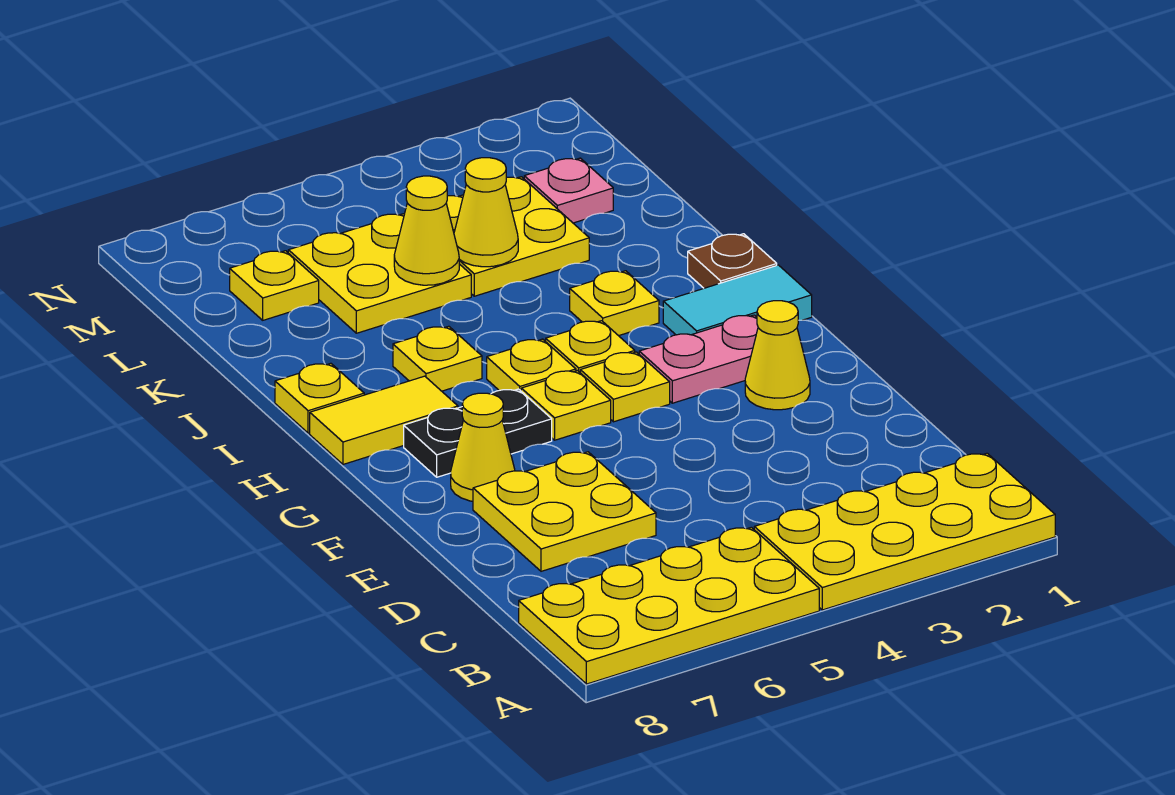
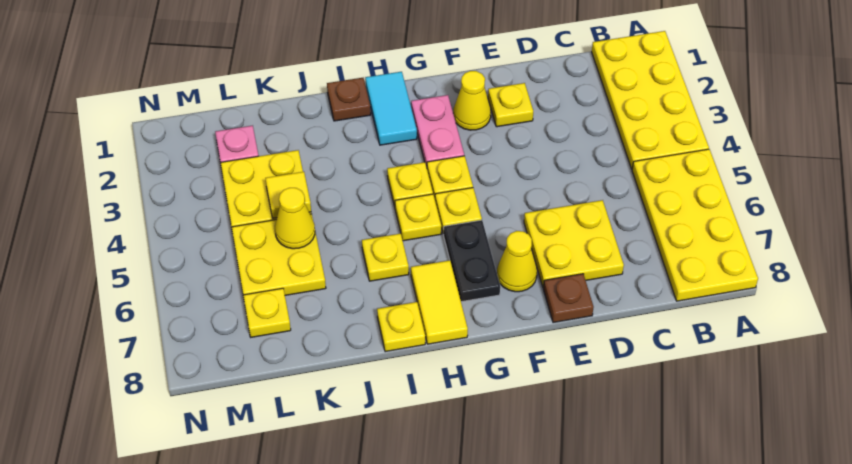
none -> brown plate E8 level 1
yellow plate I3 level 1 -> yellow plate E2 level 1
yellow cone K4 level 2 -> yellow tile K4 level 2

